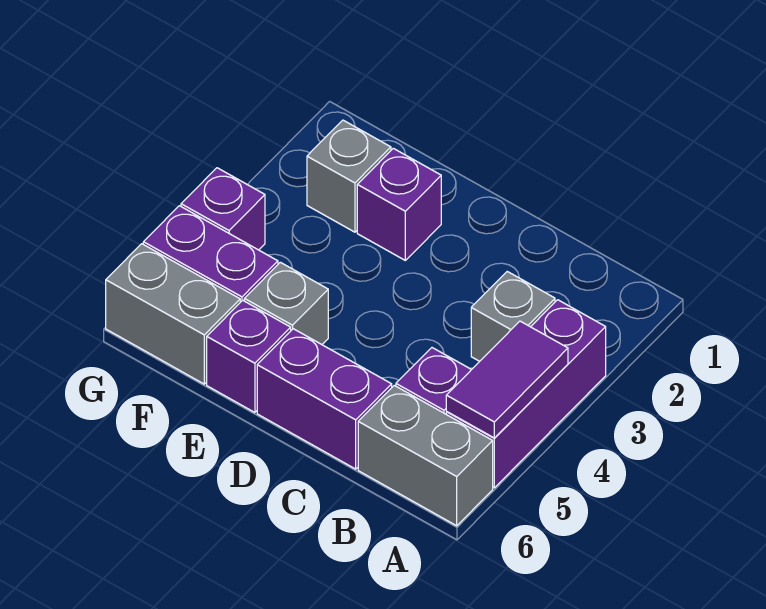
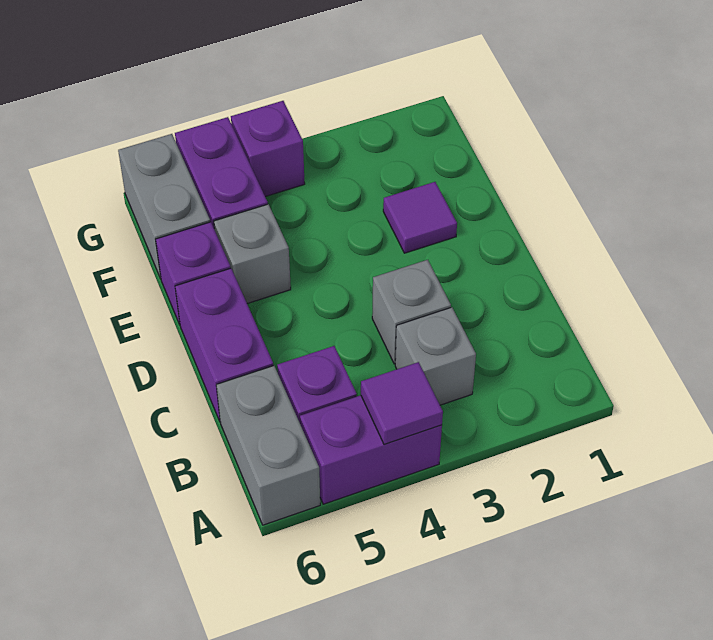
purple brick A3:A5 level 1 -> purple brick A4:A5 level 1
purple tile A4:A5 level 2 -> purple tile A4 level 2
purple brick E2 level 1 -> purple tile E2 level 1
grey brick F2 level 1 -> grey brick C3 level 1

